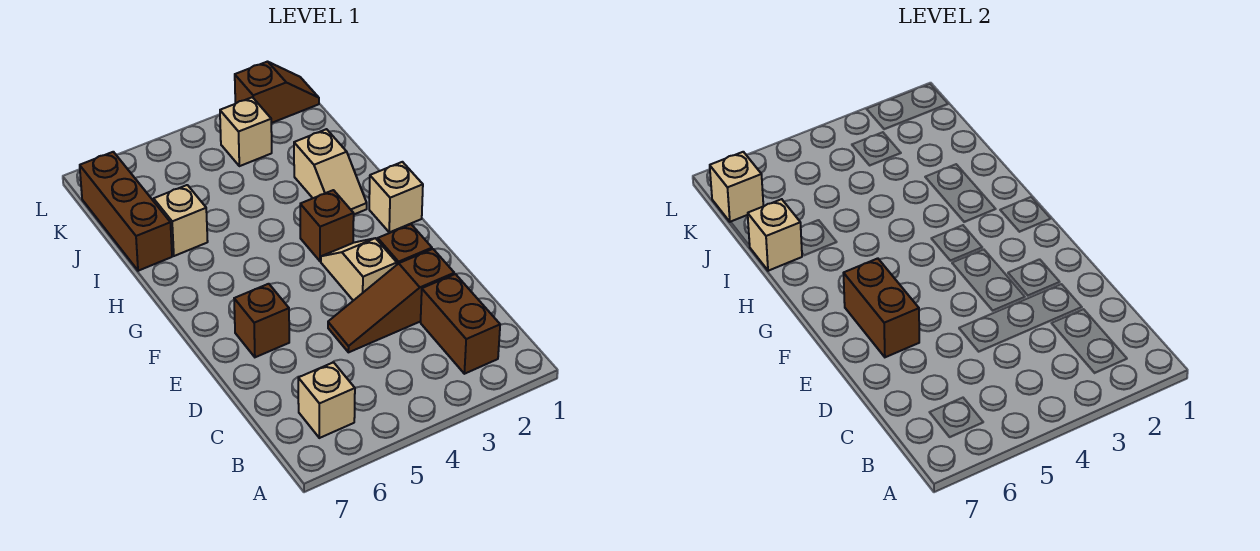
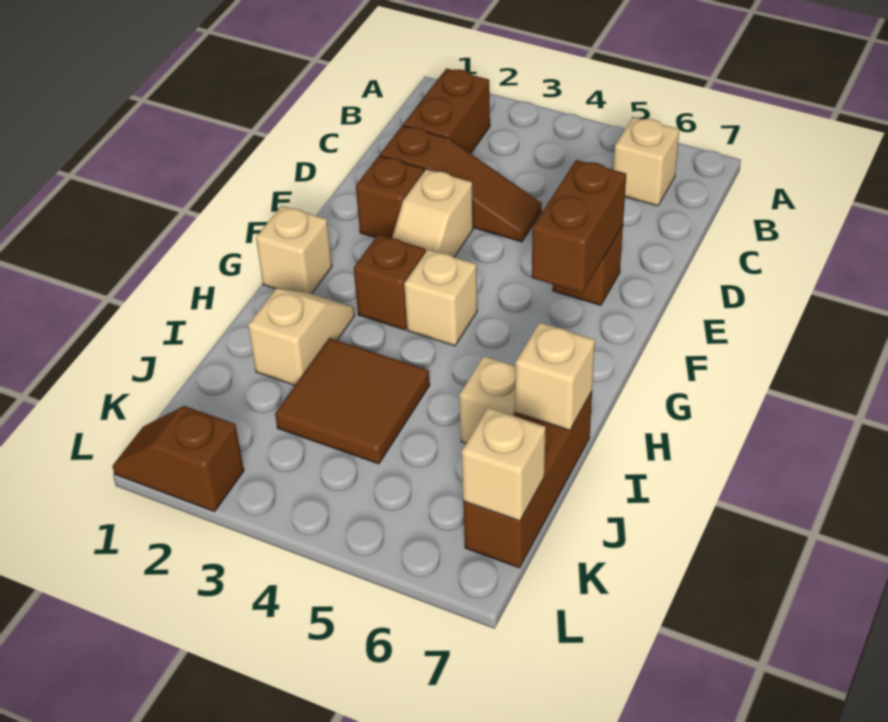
none -> brown tile I3:J4 level 1
tan brick K3 level 1 -> tan brick G4 level 1

